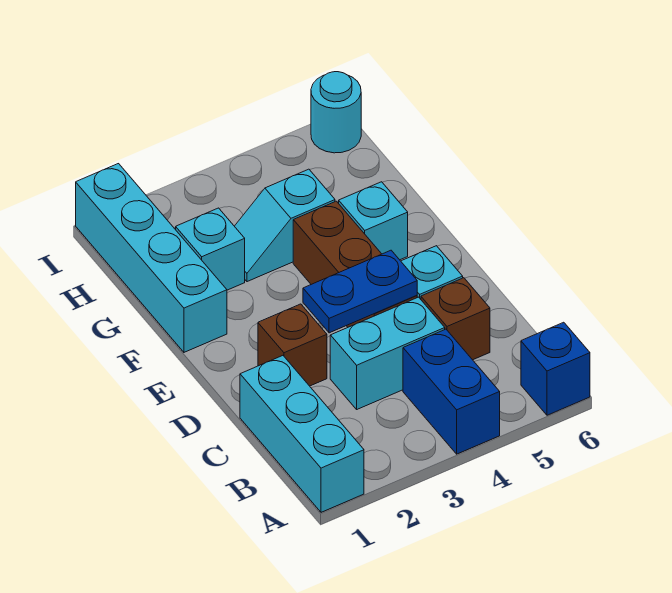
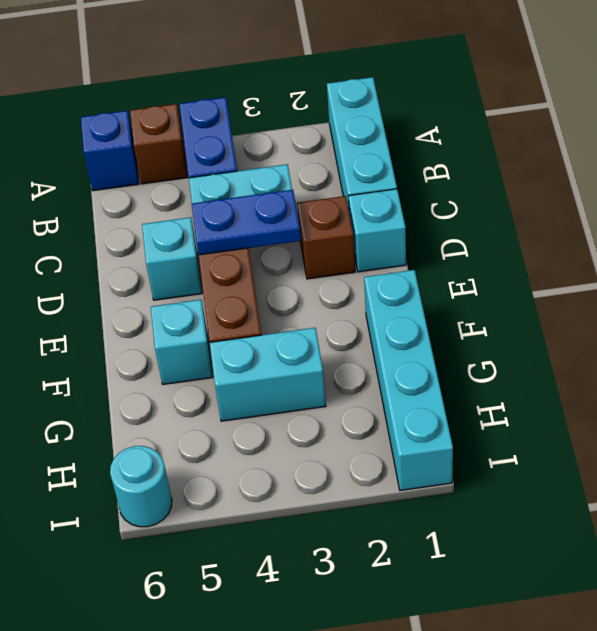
brown brick C5 level 1 -> brown brick A5 level 1
cyan brick G2 level 1 -> cyan brick D1 level 1
cyan slope G3:G4 level 1 top 4 -> cyan brick G3:G4 level 1

